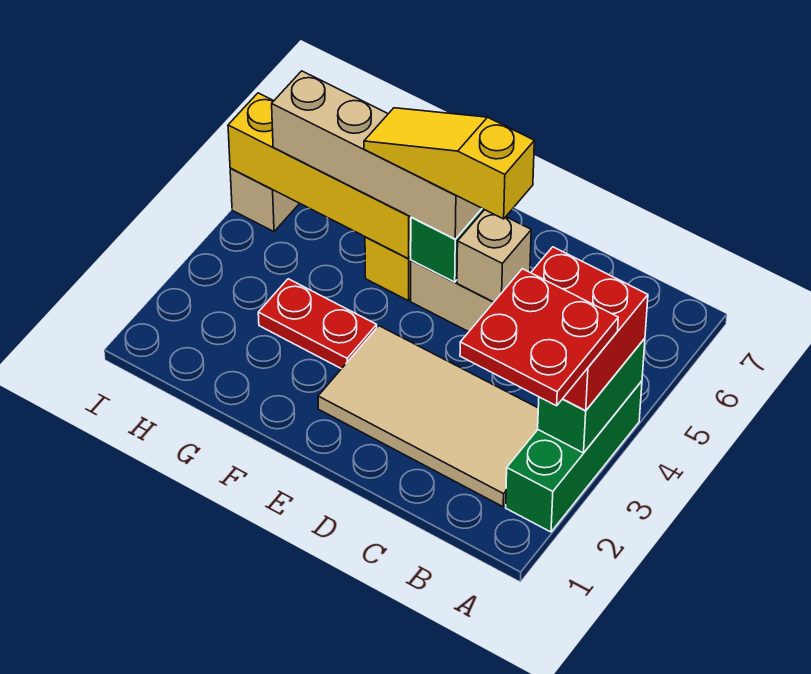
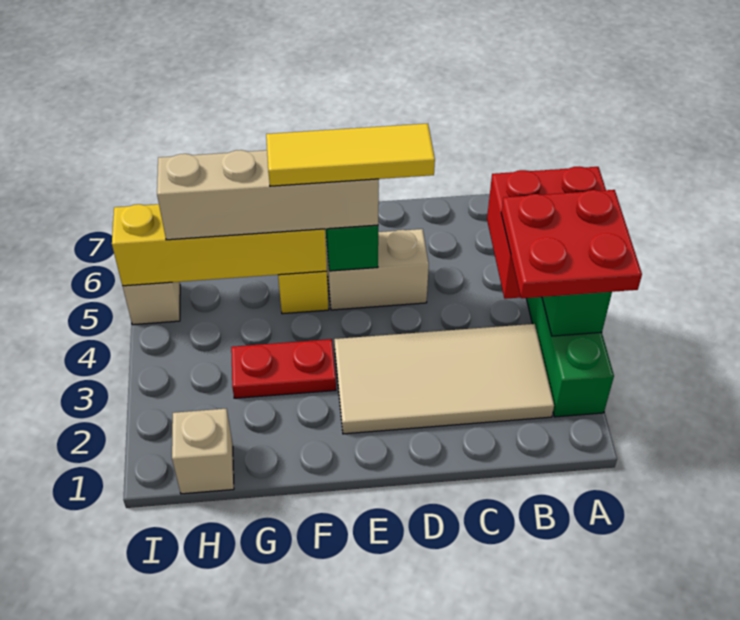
tan brick D5 level 2 -> tan brick H1 level 1
yellow slope D5:F5 level 4 top D -> yellow tile D5:F5 level 4

